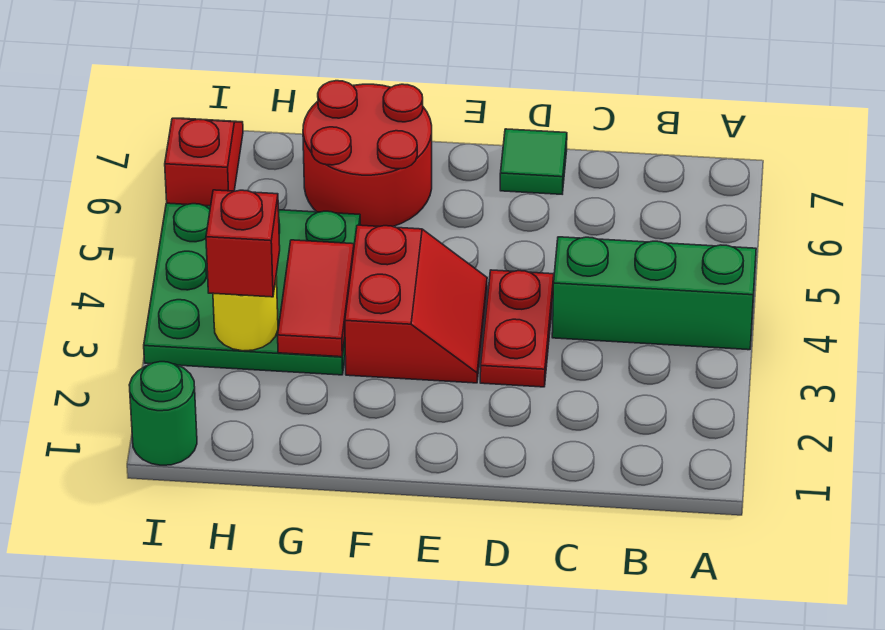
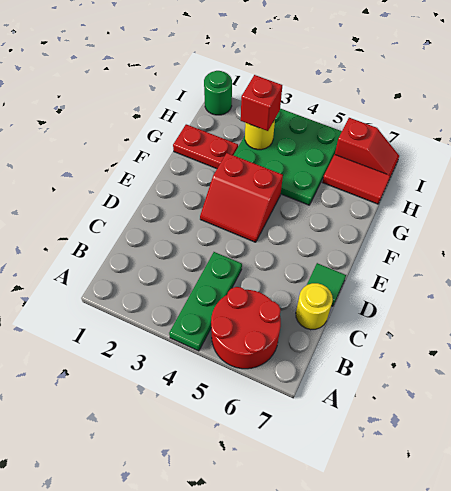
green brick A4:C4 level 1 -> green plate A4:C4 level 1
none -> yellow round brick C7 level 1
red plate D3:D4 level 1 -> red plate G1:G2 level 1
red round brick F6:G7 level 1 -> red round brick A5:B6 level 1
red tile G3:G4 level 2 -> red tile H6:H7 level 1

